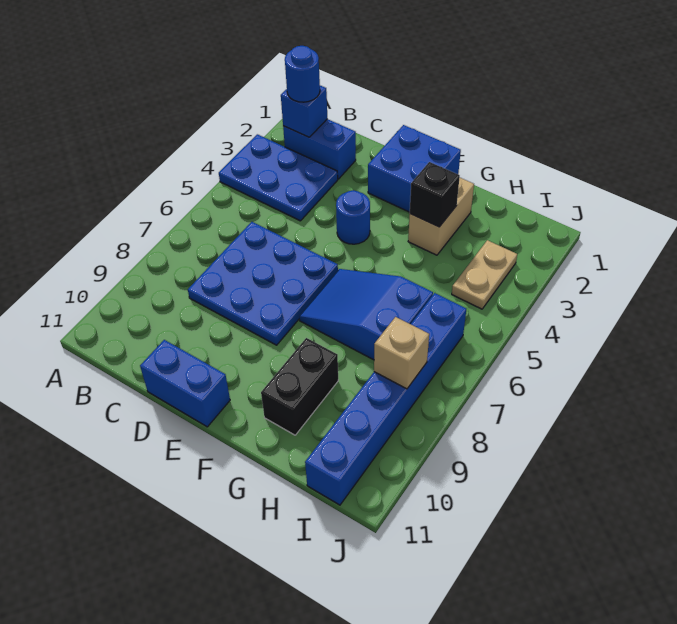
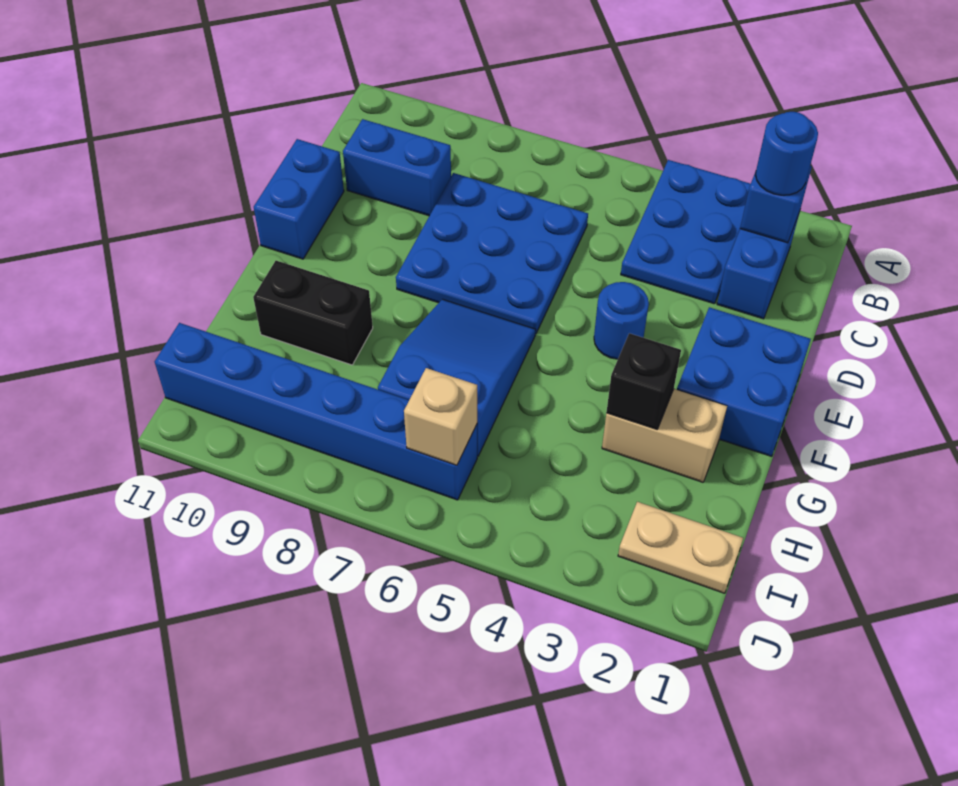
none -> blue brick C9:C10 level 1
tan plate I3:I4 level 1 -> tan plate I1:I2 level 1
tan brick I8 level 2 -> tan brick I6 level 2

